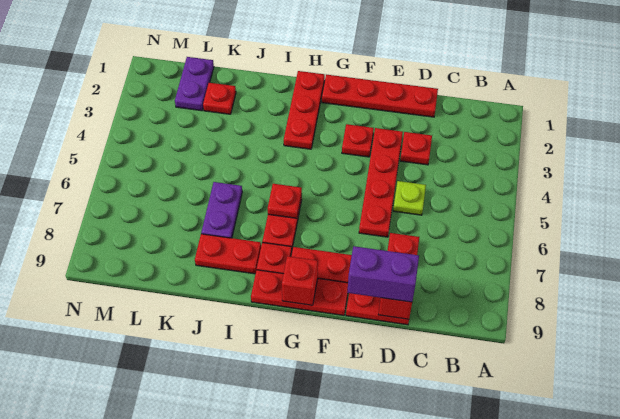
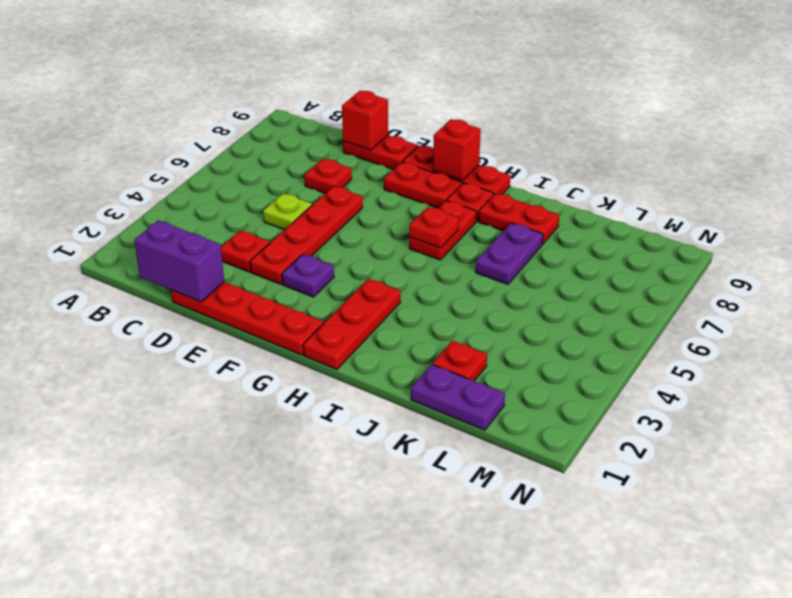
purple brick D9:E9 level 3 -> purple brick C1:D1 level 2
red plate F3 level 1 -> purple plate F3 level 1
purple plate L1:L2 level 1 -> purple plate K1:L1 level 1

